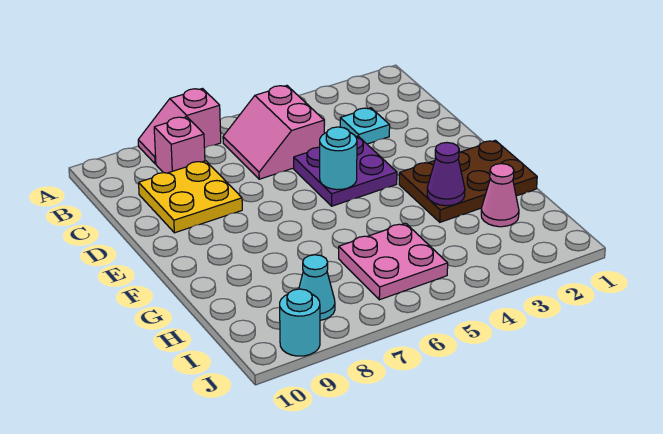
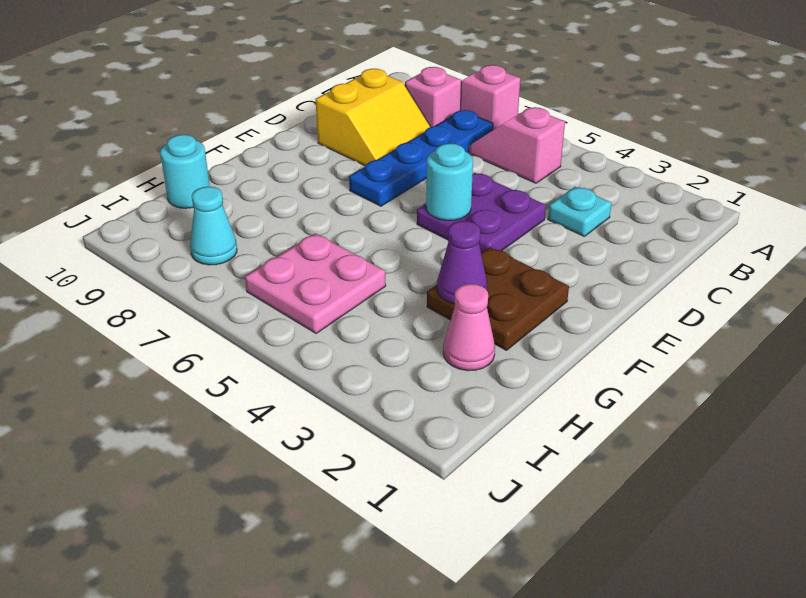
pink slope B5:C6 level 1 top 5 -> pink slope B5:B6 level 1 top 5
none -> blue plate B7:E7 level 1
yellow plate C8:D9 level 1 -> yellow slope C8:D9 level 1 top 9
brown plate F1:G3 level 1 -> brown plate F2:G3 level 1
cyan round brick J9 level 1 -> cyan round brick H10 level 1

